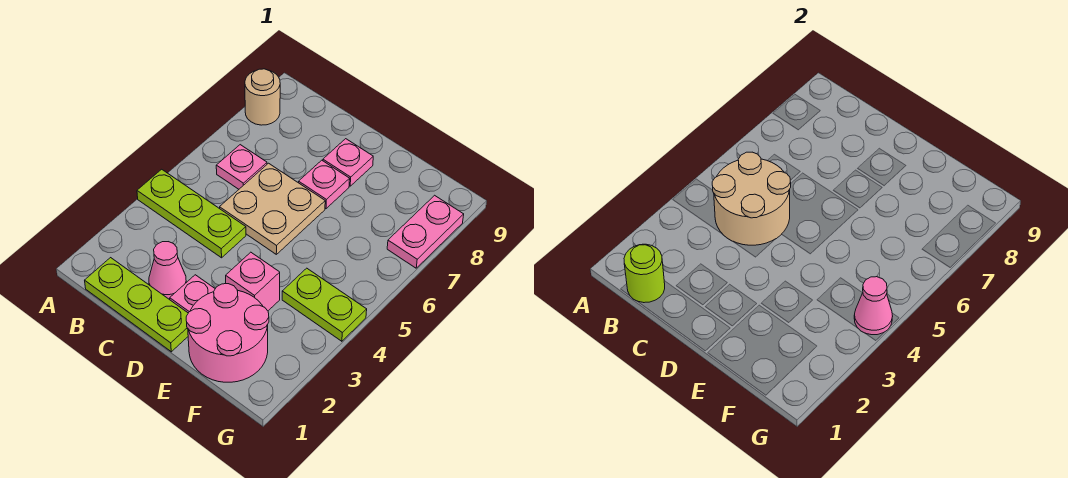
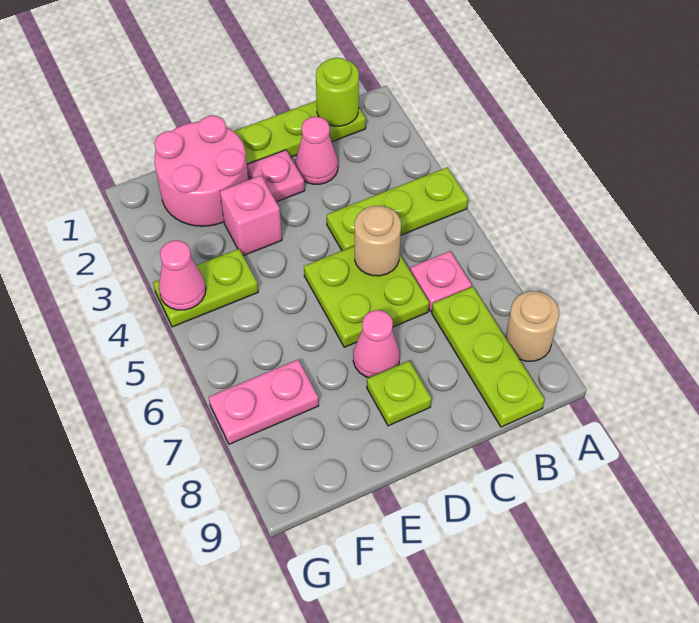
tan round brick B4:C5 level 2 -> tan round brick C5 level 2
none -> lime plate B7:B9 level 1
tan plate C5:D6 level 1 -> lime plate C5:D6 level 1
pink plate D7 level 1 -> pink cone D7 level 1
pink plate D8 level 1 -> lime plate D8 level 1
pink plate G7:G8 level 1 -> pink plate F7:G7 level 1

